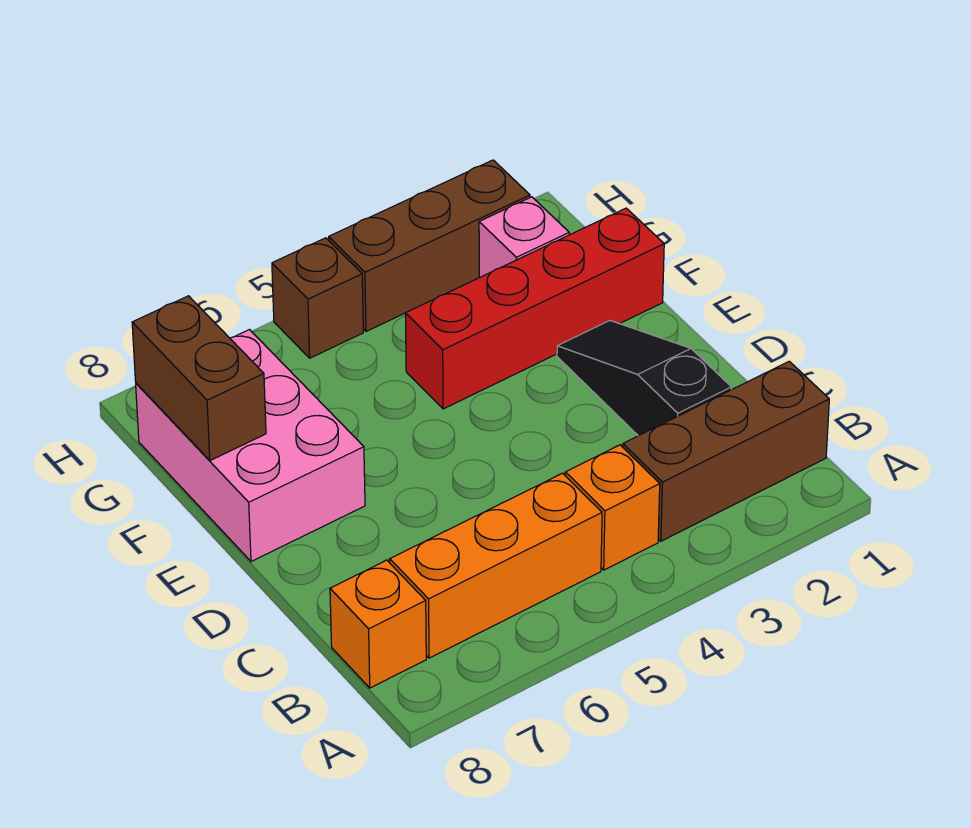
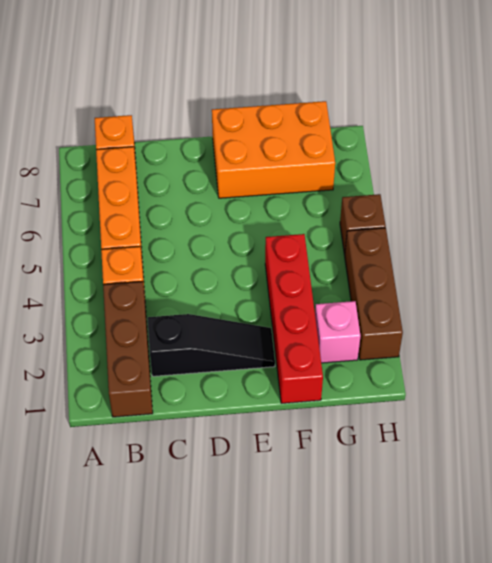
pink brick E7:G8 level 1 -> orange brick E7:G8 level 1
brown brick F8:G8 level 2 -> none

